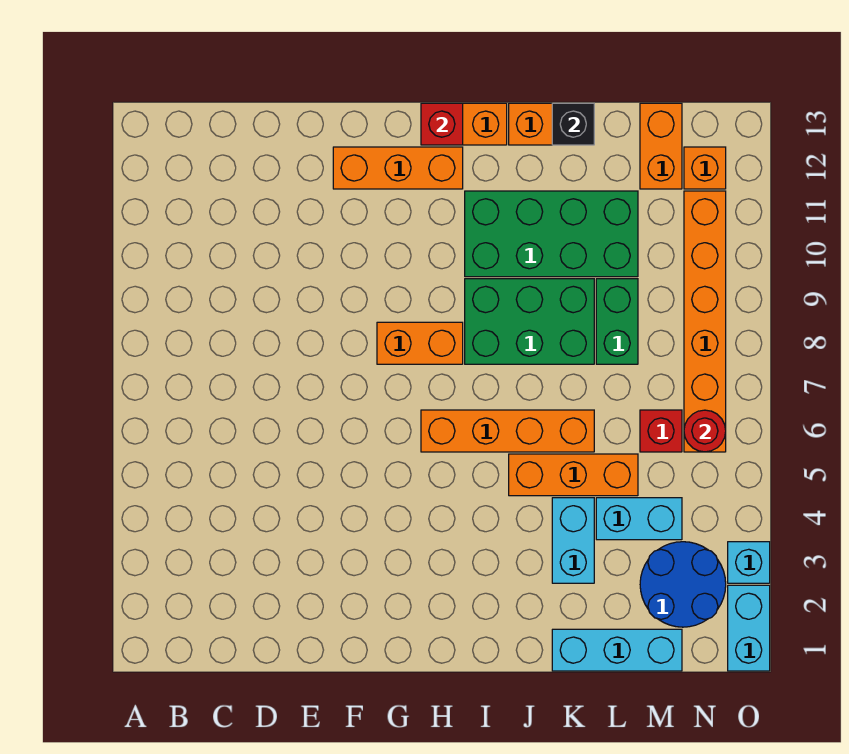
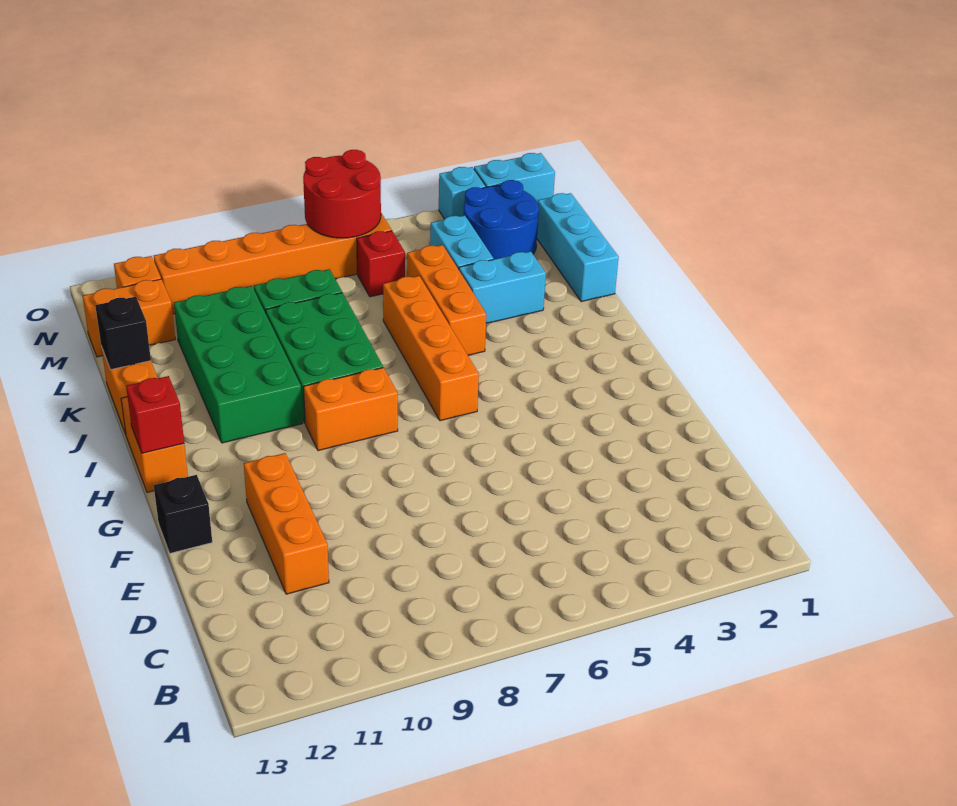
orange brick F12:H12 level 1 -> orange brick D11:F11 level 1
none -> black brick F13 level 1
orange brick G8:H8 level 1 -> orange brick H8:H9 level 1
red round brick N6 level 2 -> red round brick N6:O7 level 2

